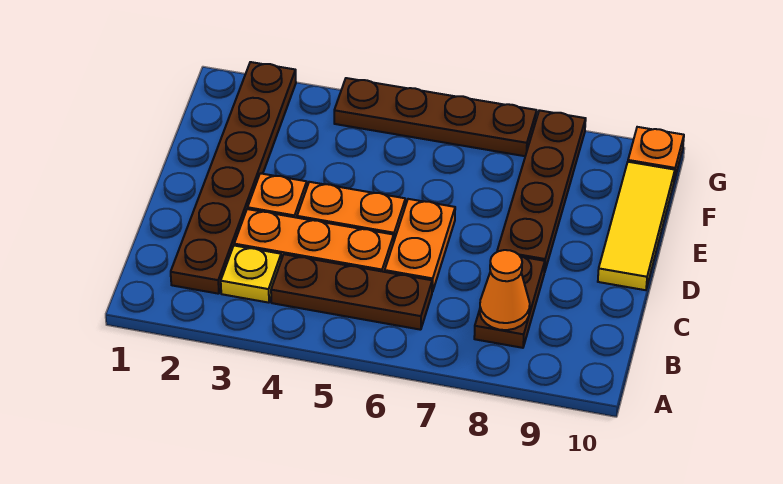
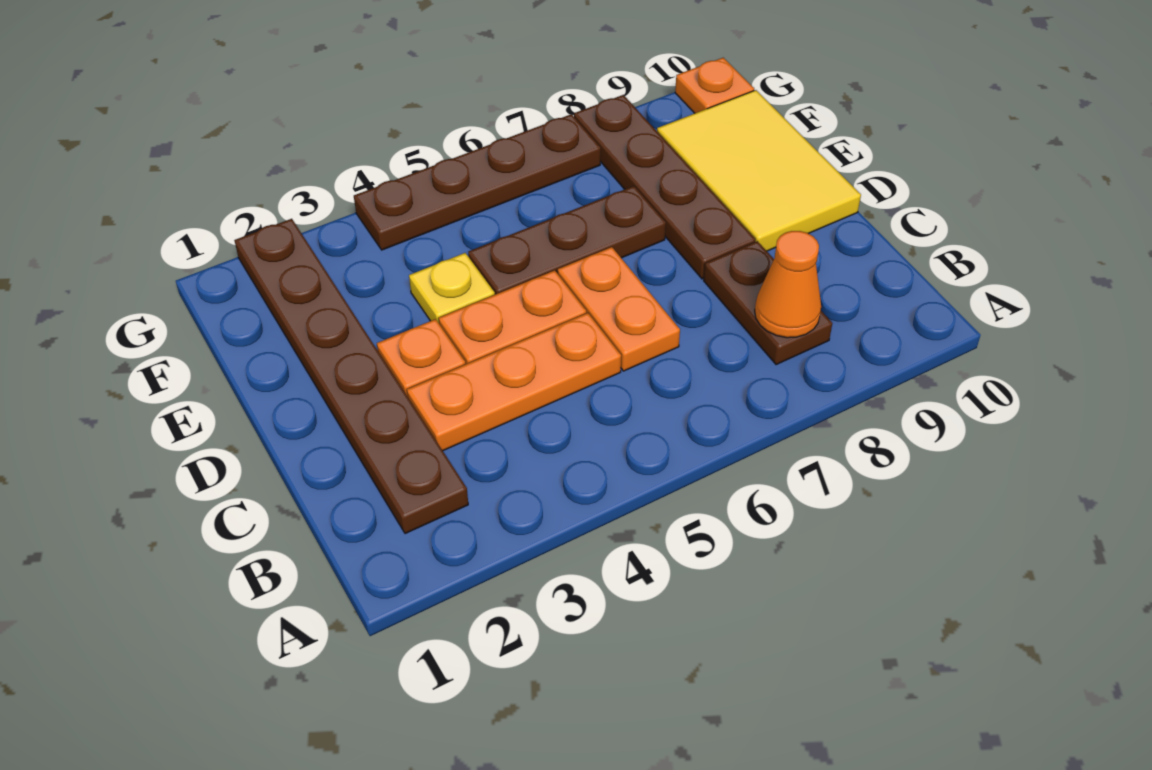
yellow plate B3 level 1 -> yellow plate E4 level 1
brown plate B4:B6 level 1 -> brown plate E5:E7 level 1
yellow tile D10:F10 level 1 -> yellow tile D9:F10 level 1

